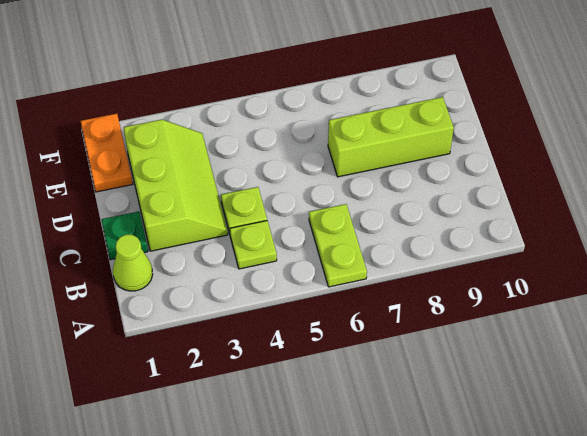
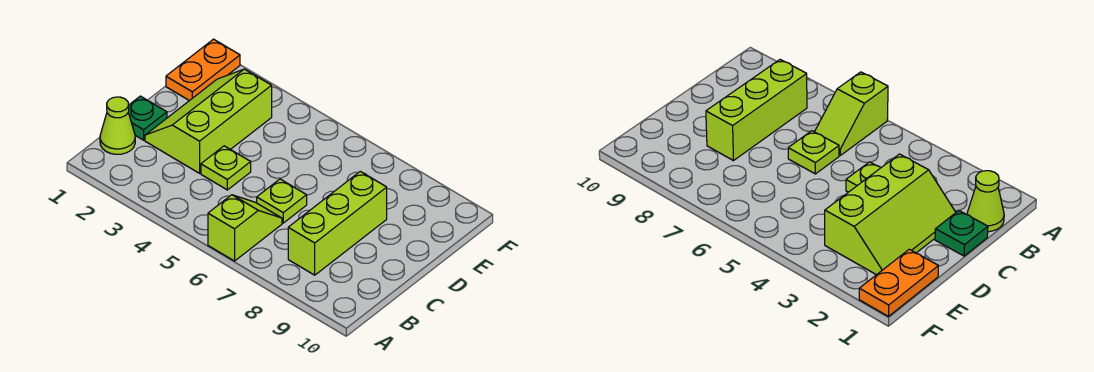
lime plate A6:B6 level 1 -> lime slope A6:B6 level 1 top A
lime plate B4 level 1 -> lime plate C6 level 1
lime slope C2:E3 level 1 top 2 -> lime slope C2:E3 level 1 top 3
lime brick D7:D9 level 1 -> lime brick B8:D8 level 1

